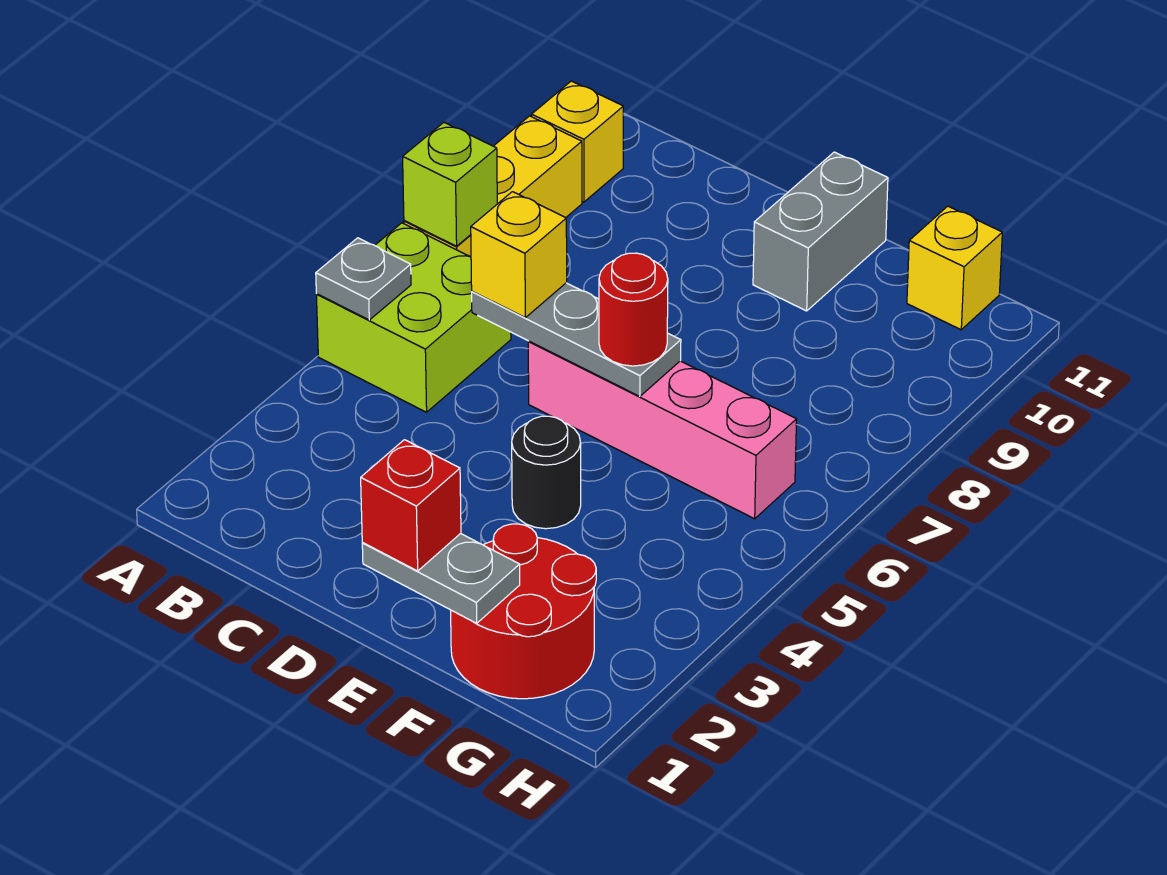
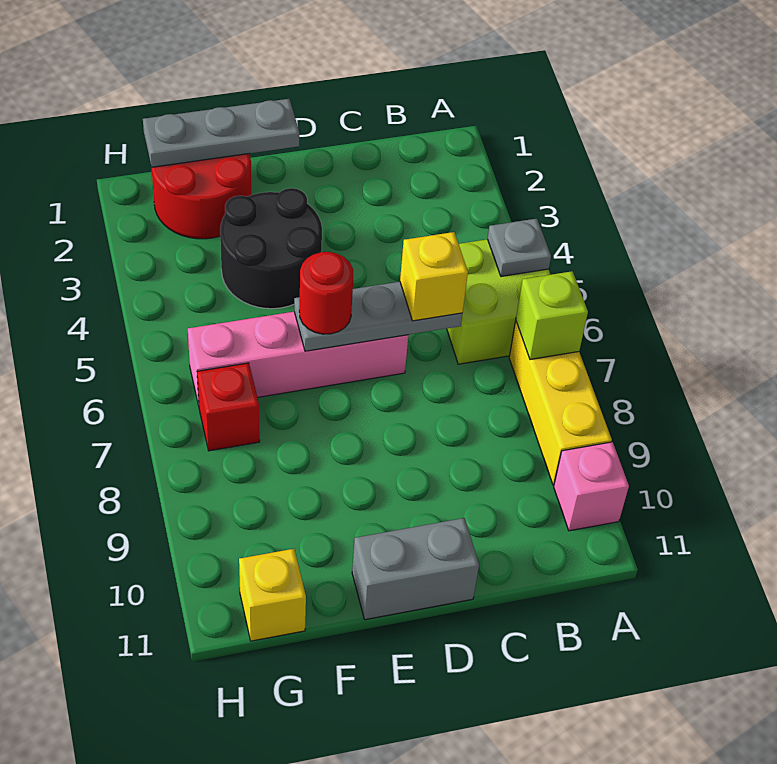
yellow brick A10 level 1 -> pink brick A10 level 1
grey plate E1:F1 level 2 -> grey plate E1:G1 level 2
red brick E1 level 3 -> red brick G7 level 1
black round brick E4 level 1 -> black round brick E3:F4 level 1
grey brick E10:E11 level 1 -> grey brick D11:E11 level 1

